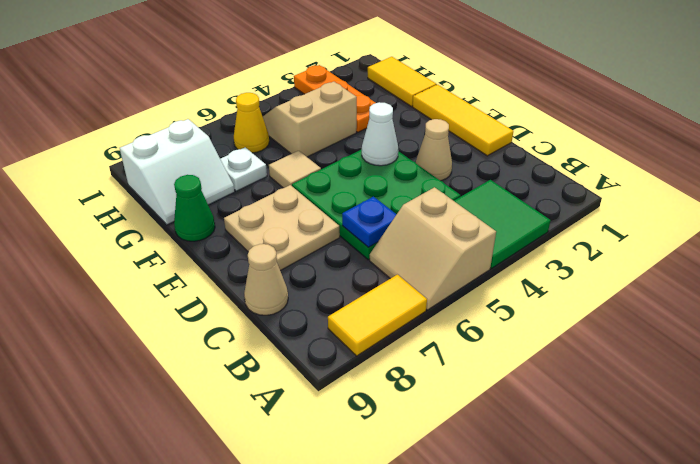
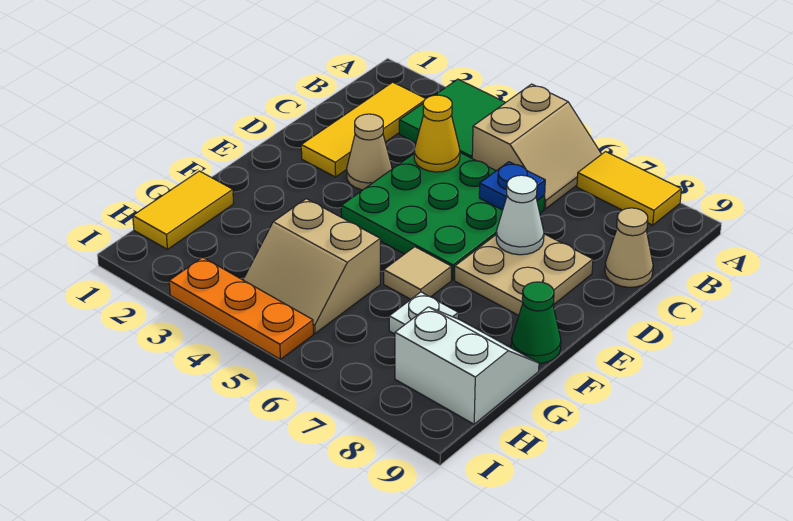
yellow tile D1:F1 level 1 -> yellow tile B2:D2 level 1
white cone E4 level 2 -> white cone D7 level 2
orange plate G3:I3 level 1 -> orange plate I3:I5 level 1
yellow cone H6 level 1 -> yellow cone C4 level 2

